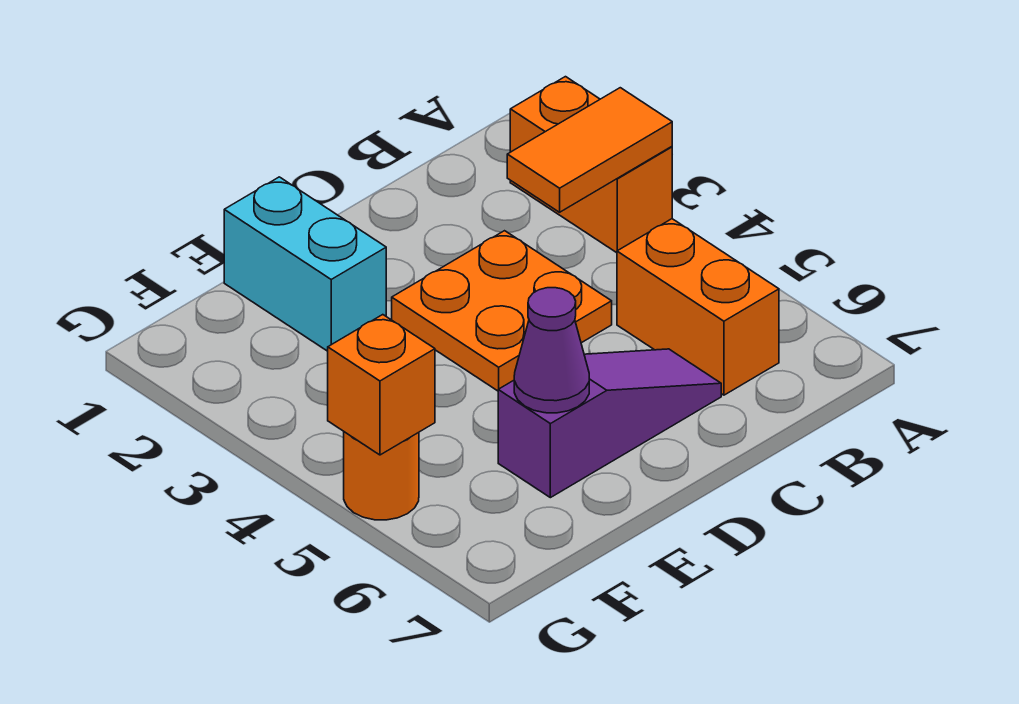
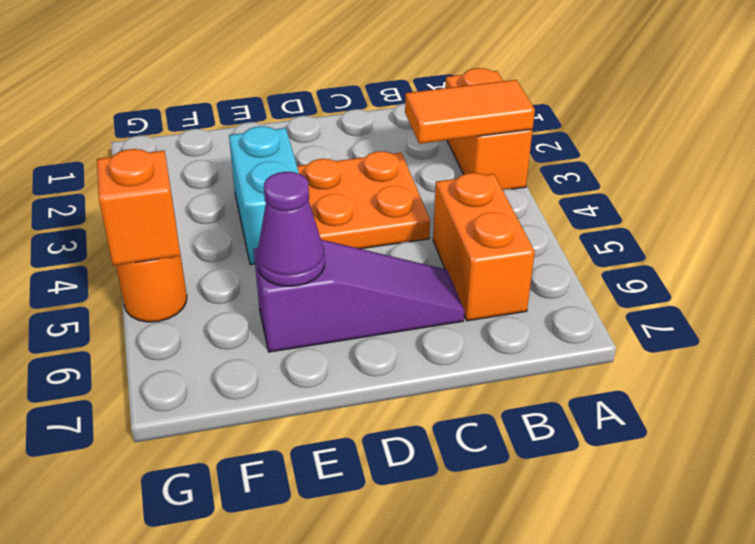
cyan brick E1:E2 level 1 -> cyan brick E3:E4 level 1

